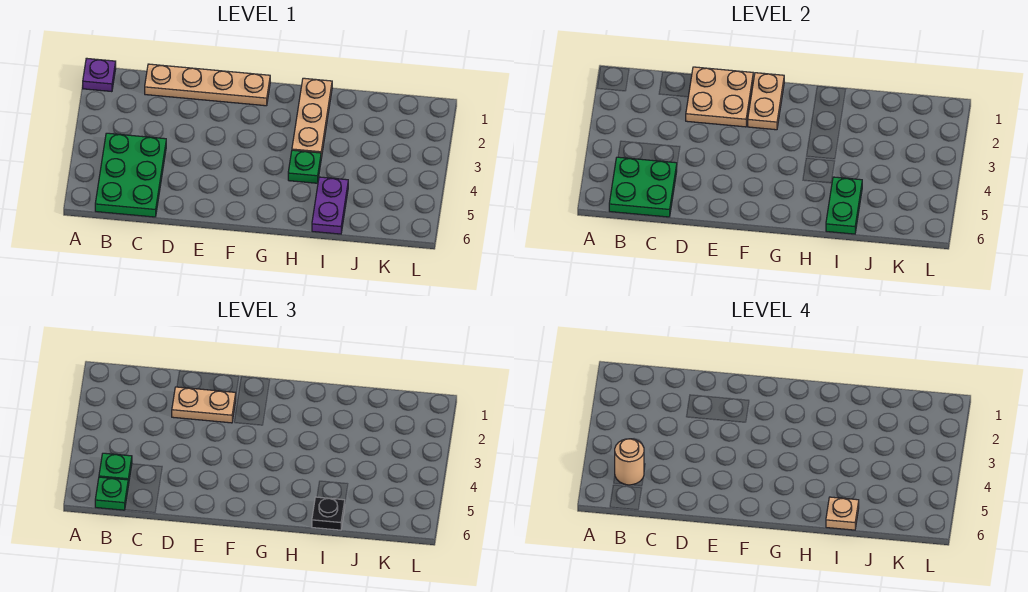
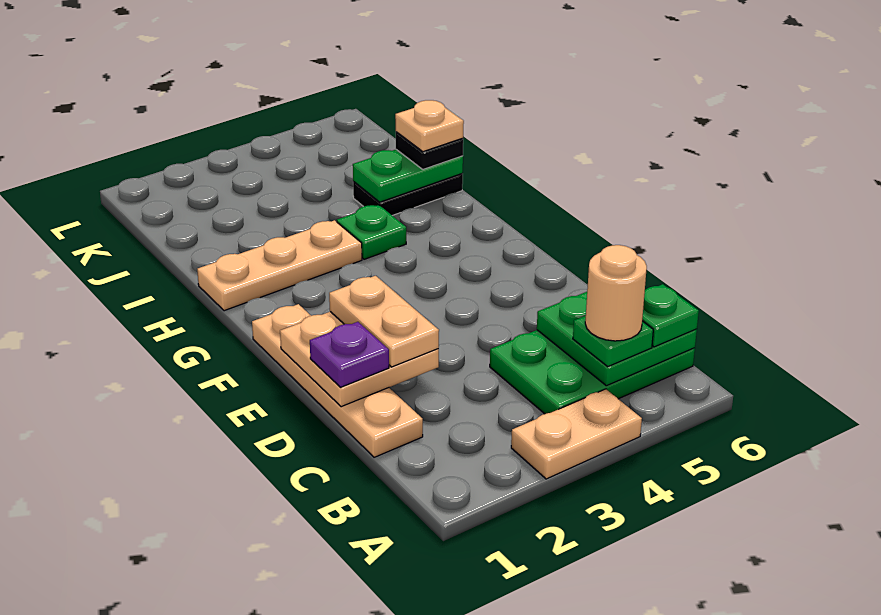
purple plate A1 level 1 -> purple plate D1 level 3
tan plate F1:F2 level 2 -> tan plate A3:A4 level 1
purple plate I5:I6 level 1 -> black plate I5:I6 level 1

